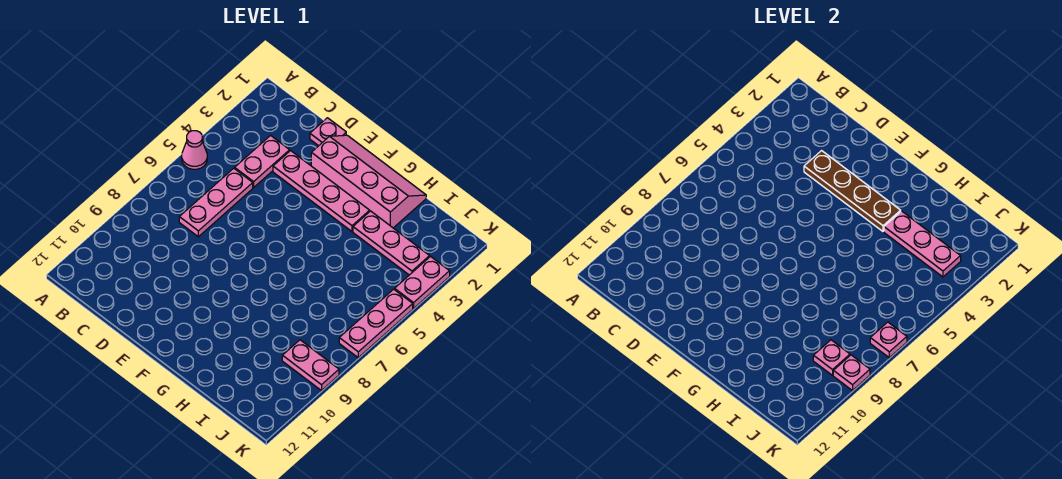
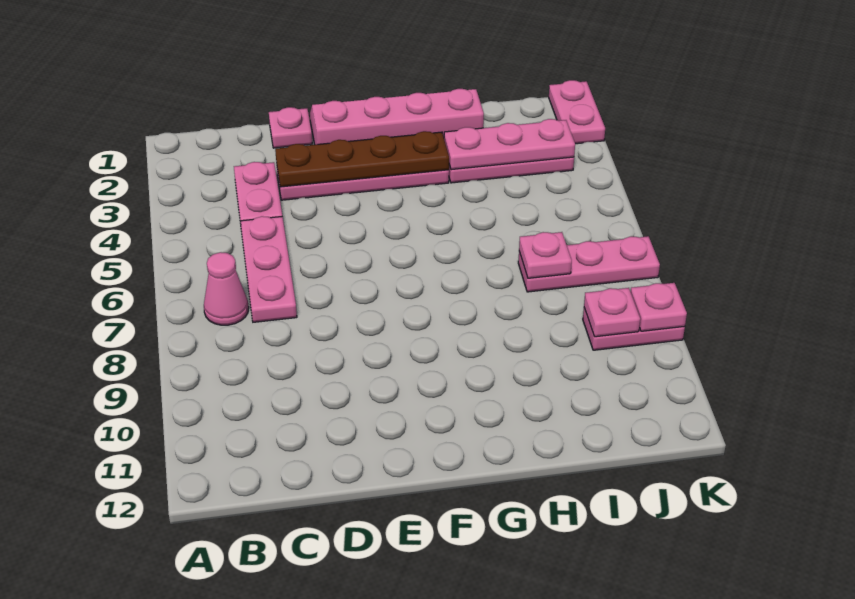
pink cone A5 level 1 -> pink cone B7 level 1
pink plate K3:K4 level 1 -> pink plate K1:K2 level 1
pink plate K5:K7 level 1 -> pink plate I7:K7 level 1
pink plate K7 level 2 -> pink plate I7 level 2

